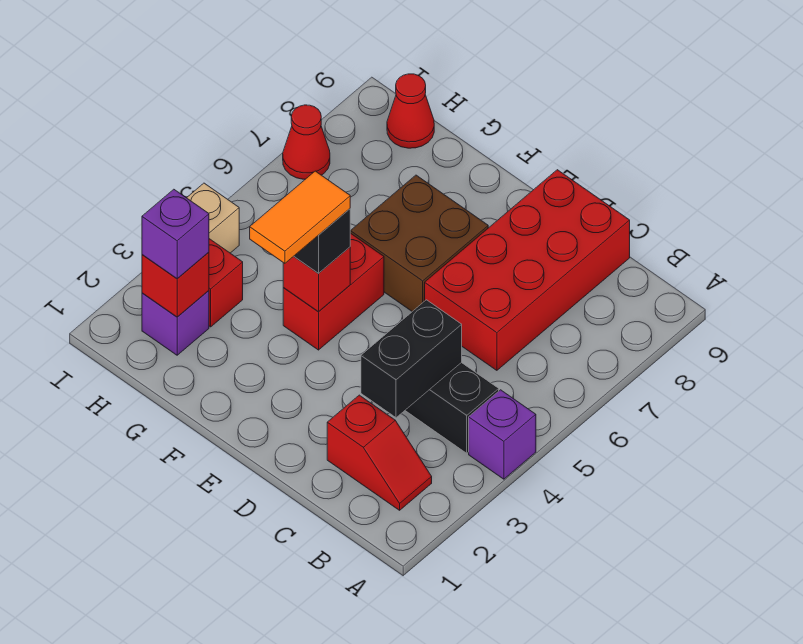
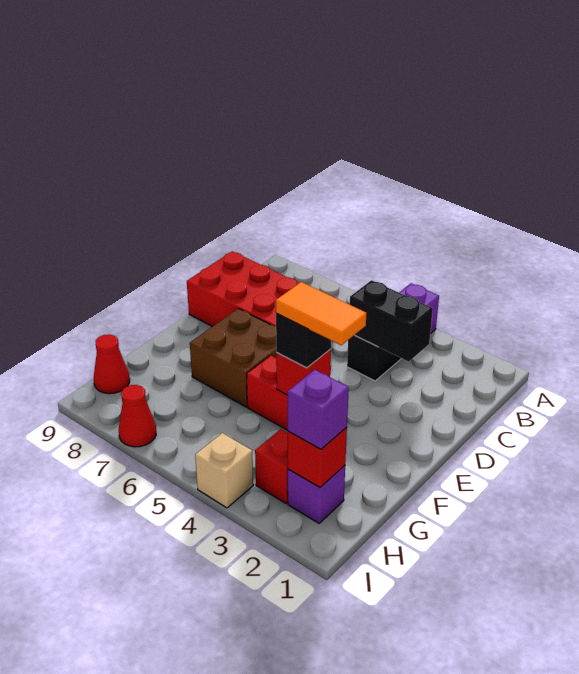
red slope B2:C2 level 1 top C -> none

